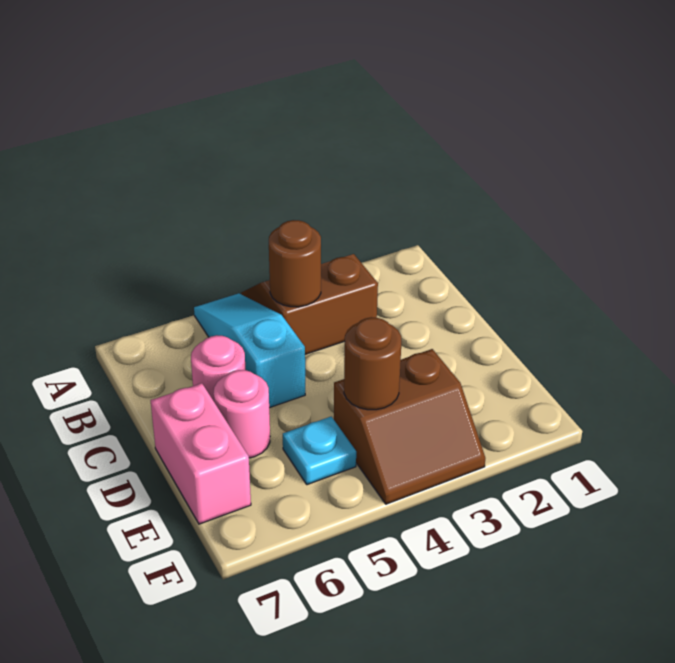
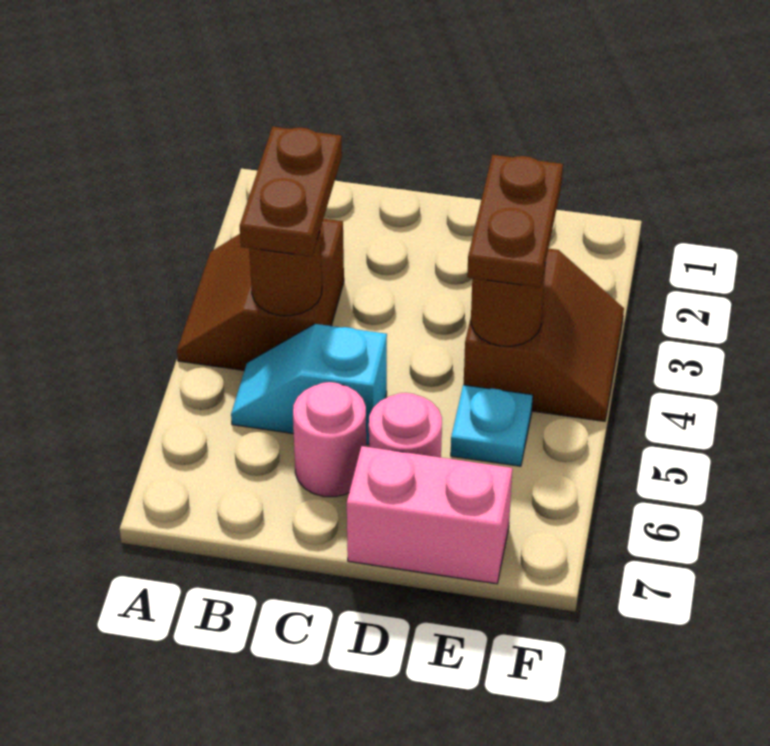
cyan slope A5:C5 level 1 top C -> cyan slope B5:C5 level 1 top C
none -> brown plate B3:B4 level 3
none -> brown plate E3:E4 level 3

